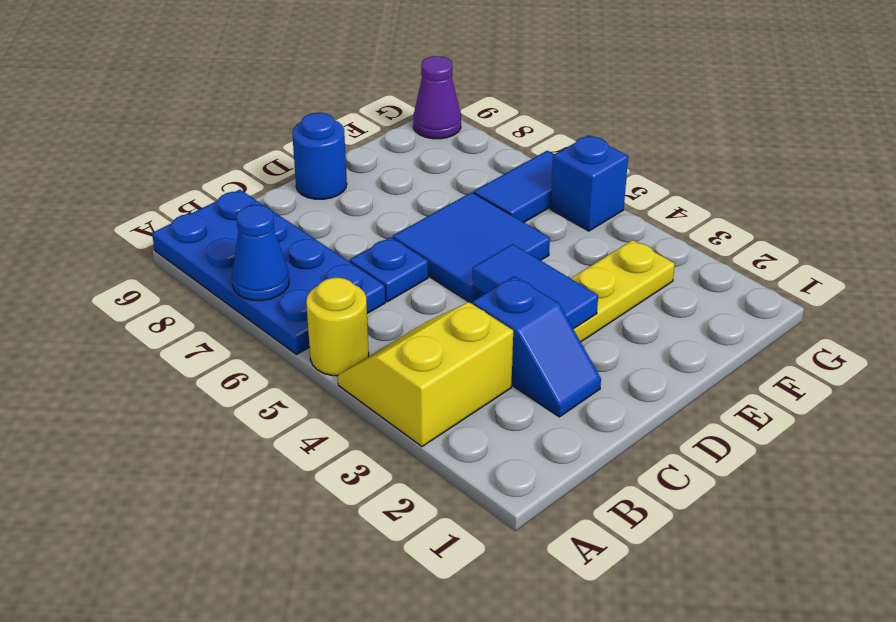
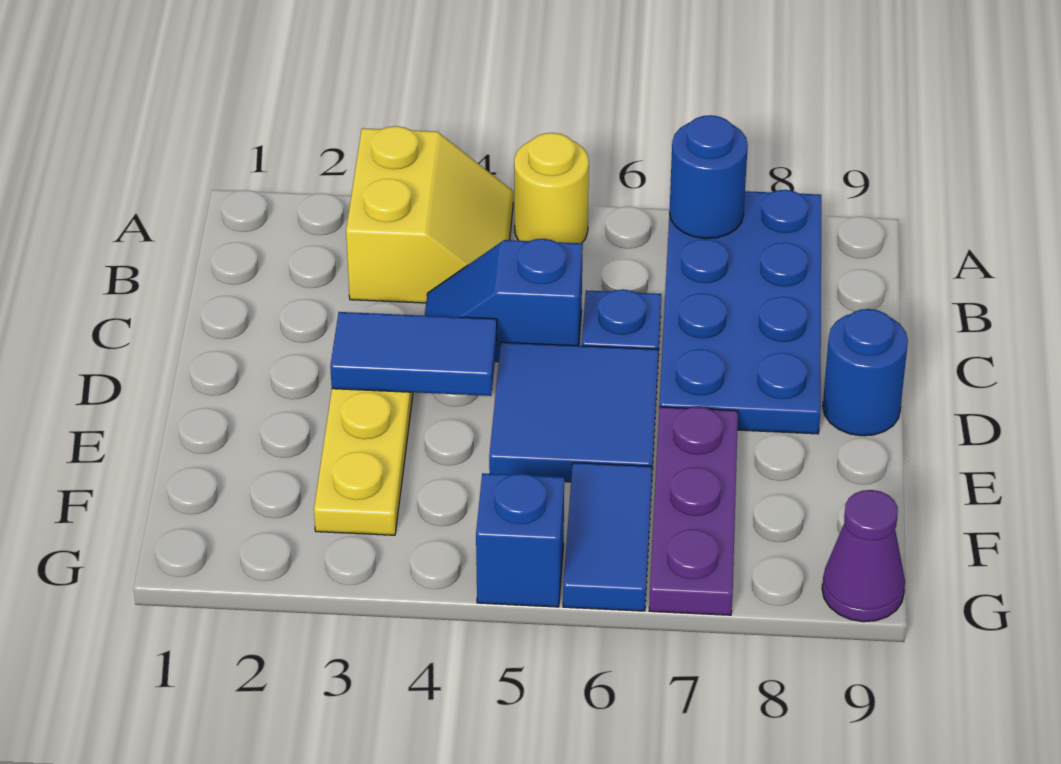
blue plate A6:B9 level 1 -> blue plate A7:D8 level 1
blue cone A7 level 2 -> blue round brick A7 level 2
blue slope C2:C3 level 1 top 3 -> blue slope C4:C5 level 1 top 5
none -> purple plate E7:G7 level 1

